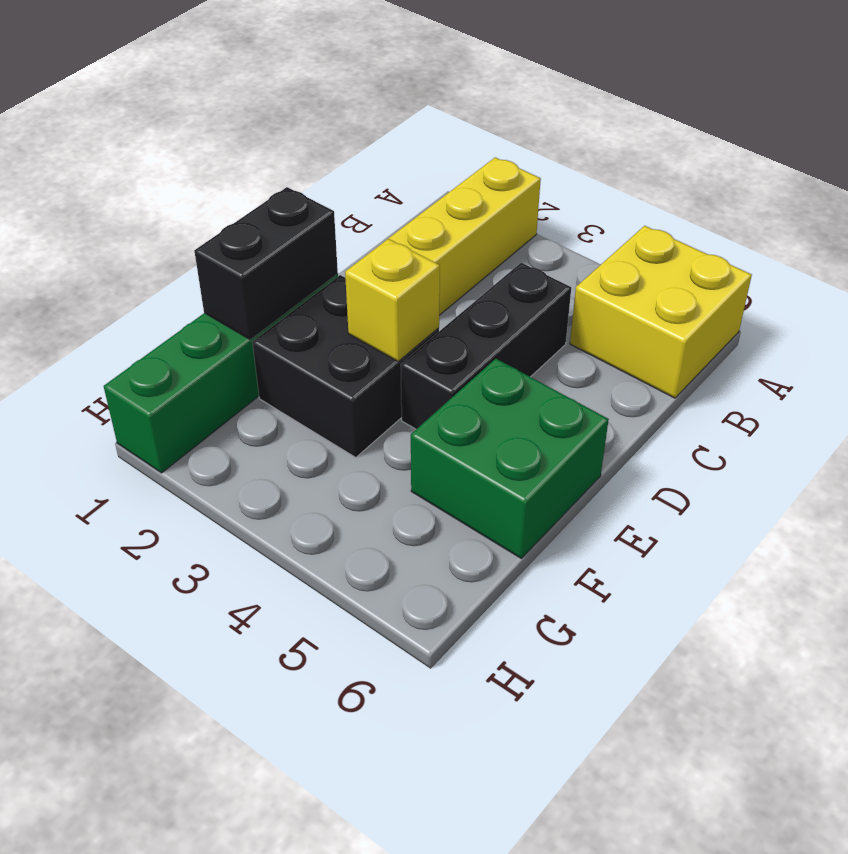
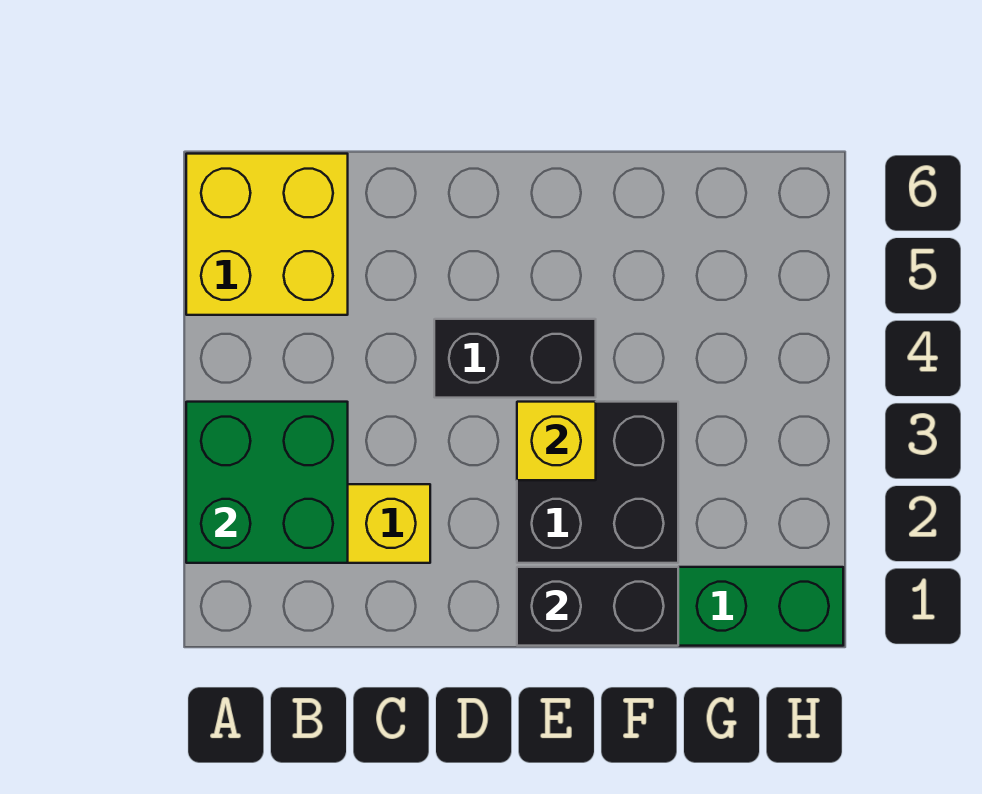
black brick C4:E4 level 1 -> black brick D4:E4 level 1
green brick E5:F6 level 1 -> green brick A2:B3 level 2

